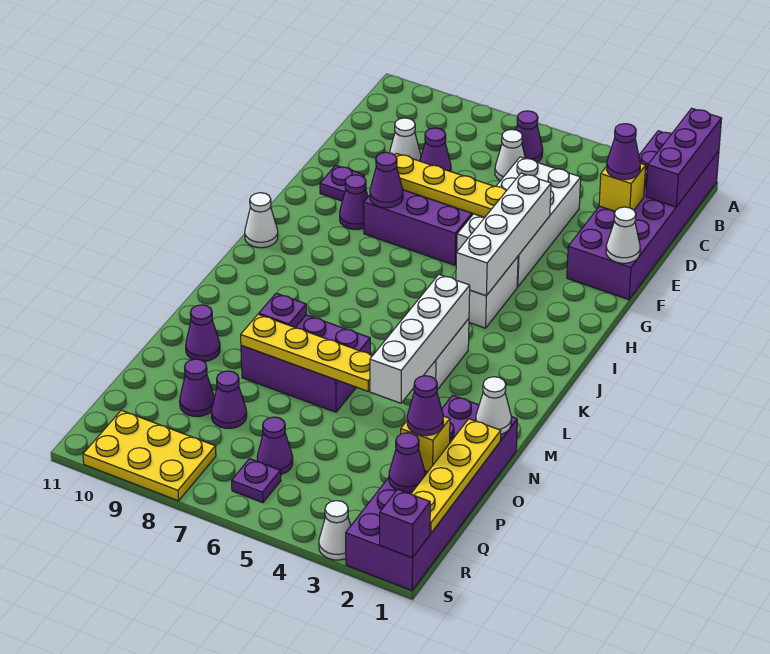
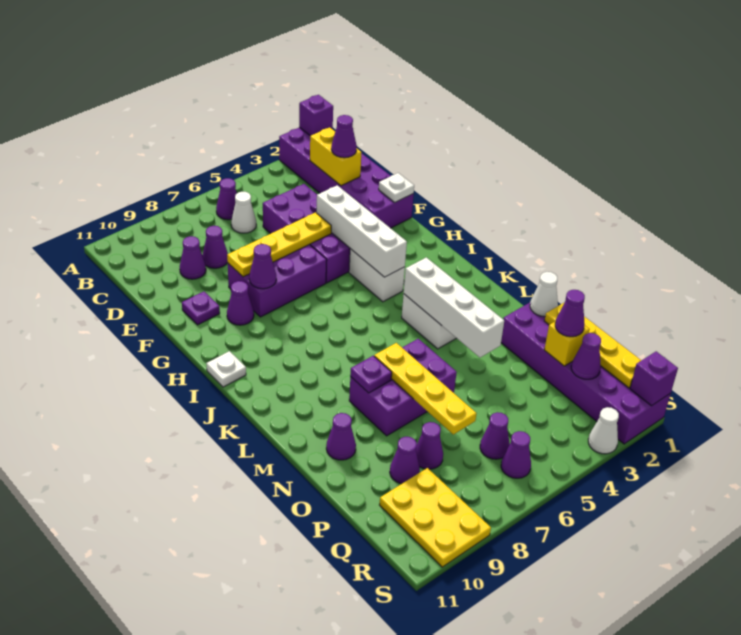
purple brick A1:C1 level 2 -> purple brick A1 level 2
yellow brick D2 level 2 -> yellow brick C2:D2 level 2
white brick D4:G5 level 1 -> purple brick D4:G5 level 1
white cone D9 level 1 -> purple cone D9 level 1
white cone F1 level 2 -> white plate F1 level 2
white cone I11 level 1 -> white plate I11 level 1
yellow plate N5:N8 level 2 -> yellow plate M7:P7 level 2
purple plate R6 level 1 -> purple cone R6 level 1
yellow plate R8:S10 level 1 -> yellow plate Q9:S10 level 1

